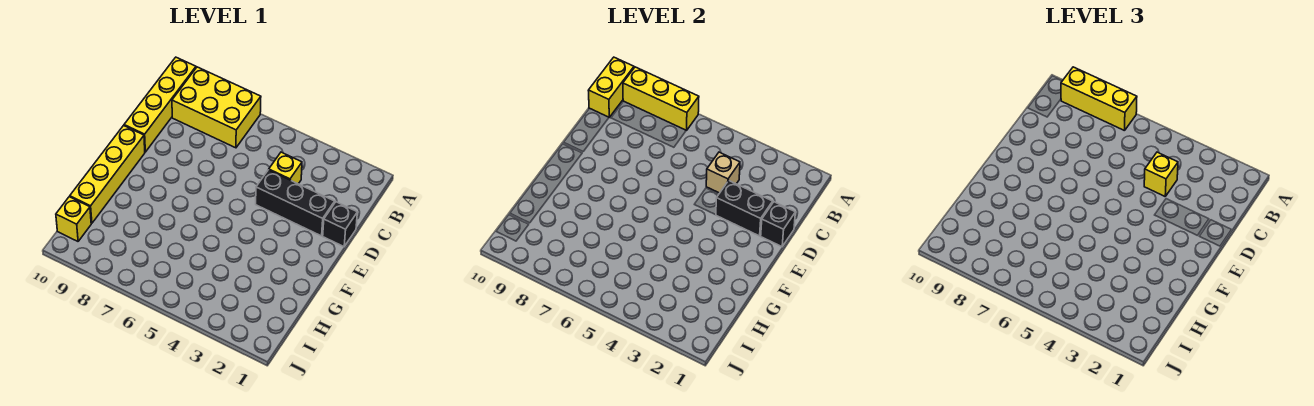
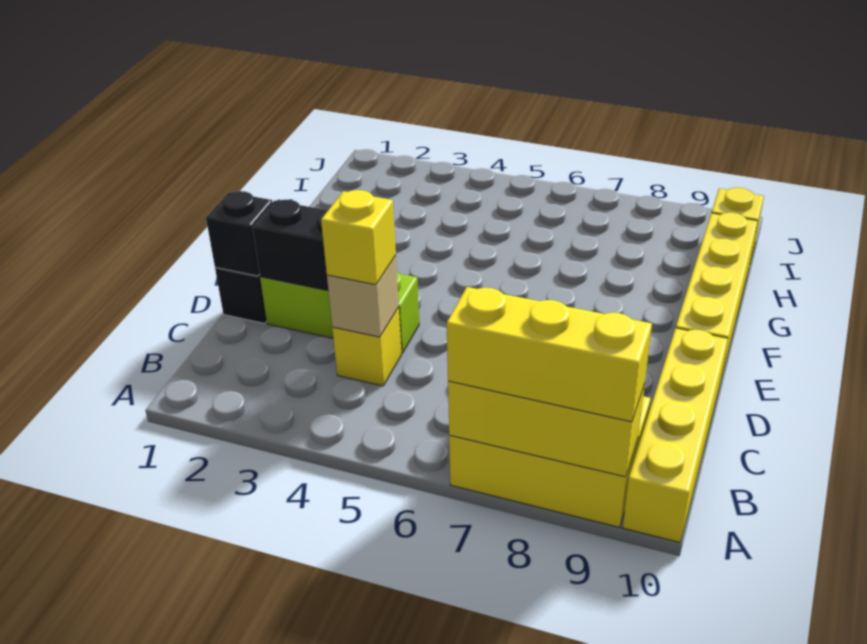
yellow brick A10:B10 level 2 -> none
black brick D2:D4 level 1 -> lime brick D2:D4 level 1

